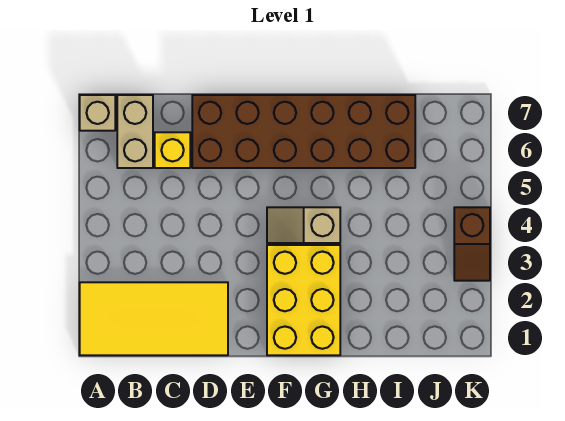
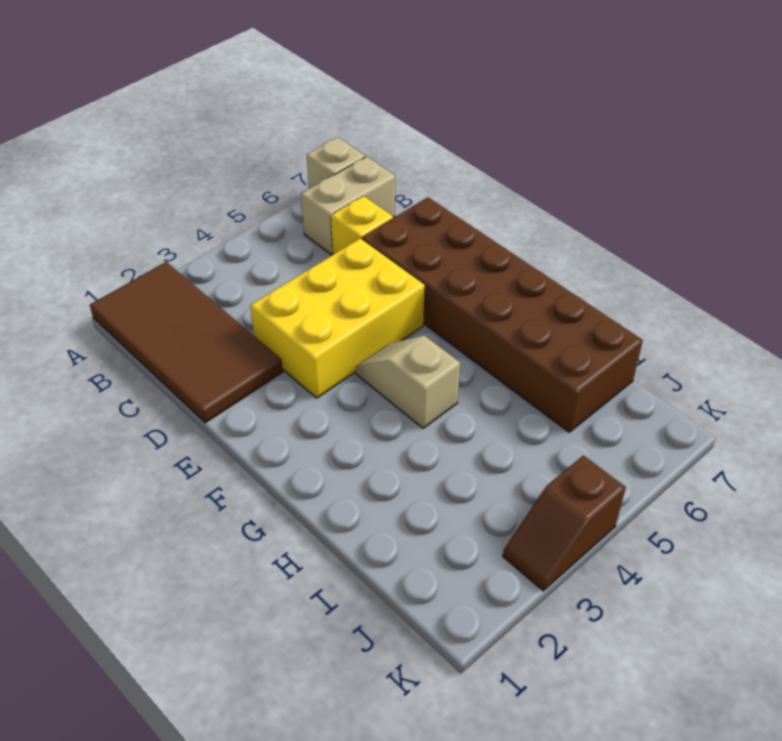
yellow tile A1:D2 level 1 -> brown tile A1:D2 level 1
yellow brick F1:G3 level 1 -> yellow brick D3:E5 level 1

